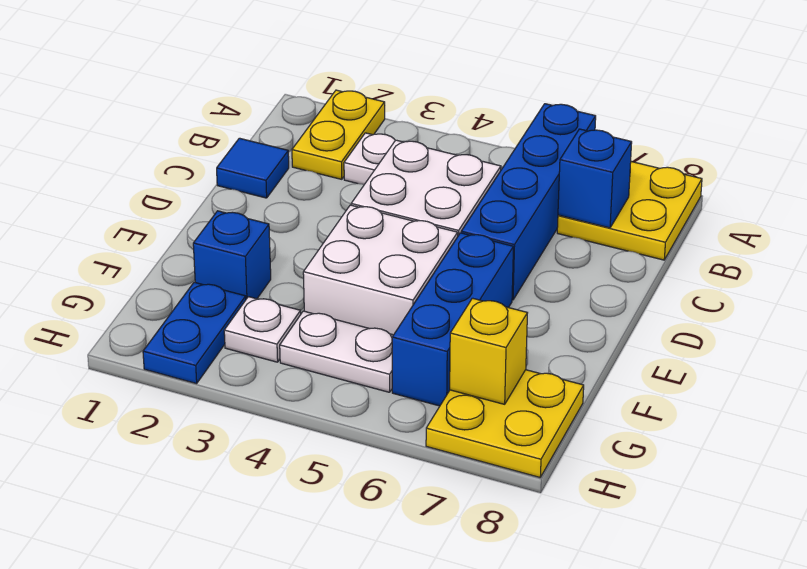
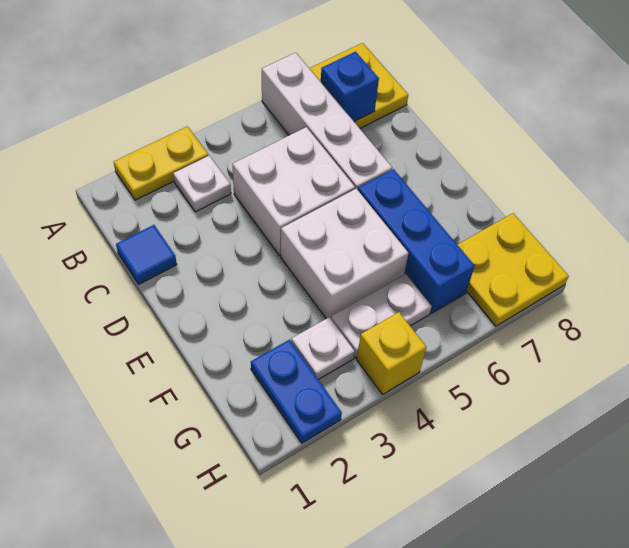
yellow plate A2:B2 level 1 -> yellow plate A2:A3 level 1
blue brick A6:D6 level 1 -> white brick A6:D6 level 1
blue brick F2 level 1 -> none
yellow brick G7 level 2 -> yellow brick H4 level 1

